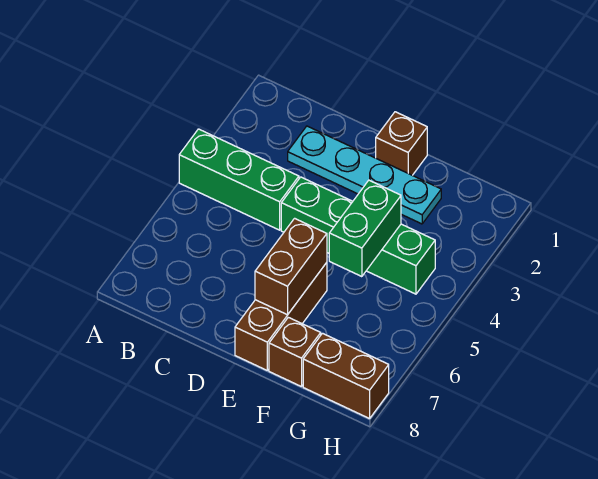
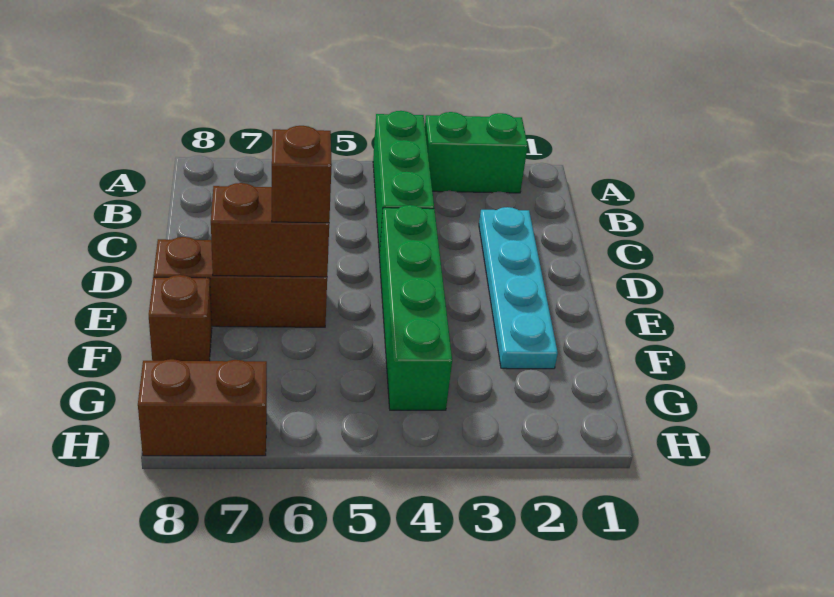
brown brick E1 level 1 -> brown brick E6 level 3
green brick F4:F5 level 2 -> green brick A2:A3 level 1
brown brick G8:H8 level 1 -> brown brick H7:H8 level 1

